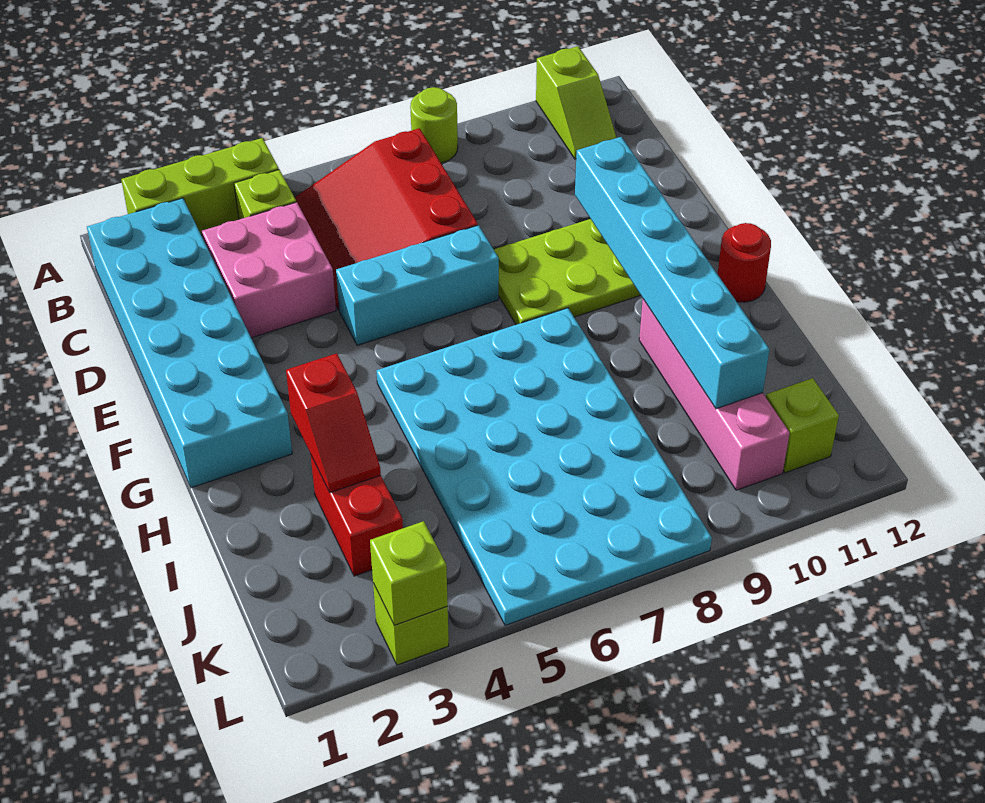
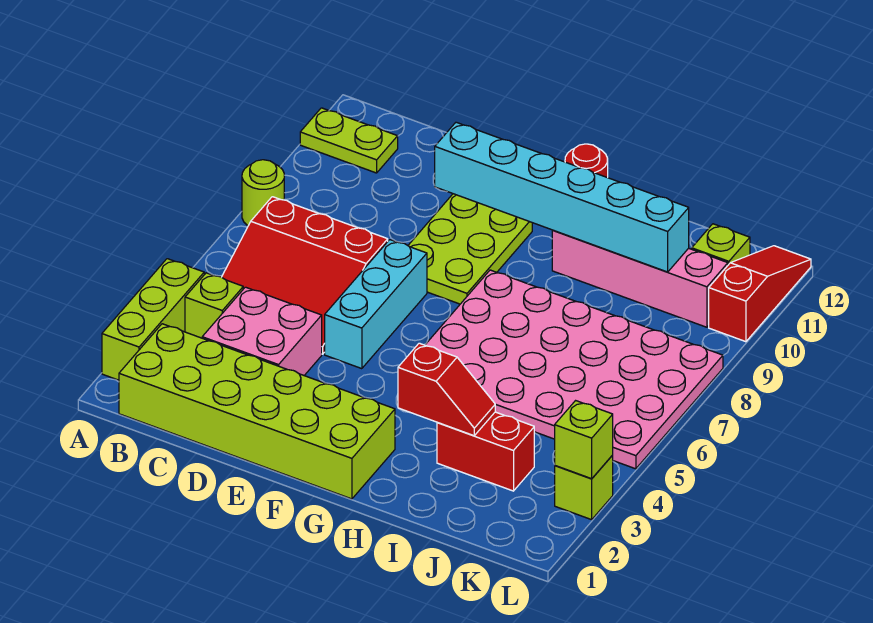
lime slope A11:B11 level 1 top A -> lime plate A11:B11 level 1
cyan brick B1:G2 level 1 -> lime brick B1:G2 level 1
cyan plate G5:L8 level 1 -> pink plate G5:L8 level 1
none -> red slope L10:L12 level 1 top 10

